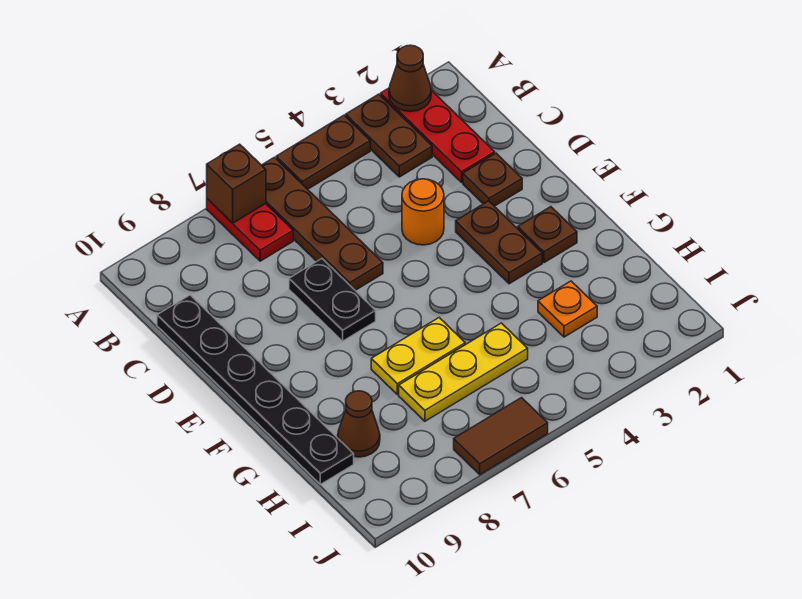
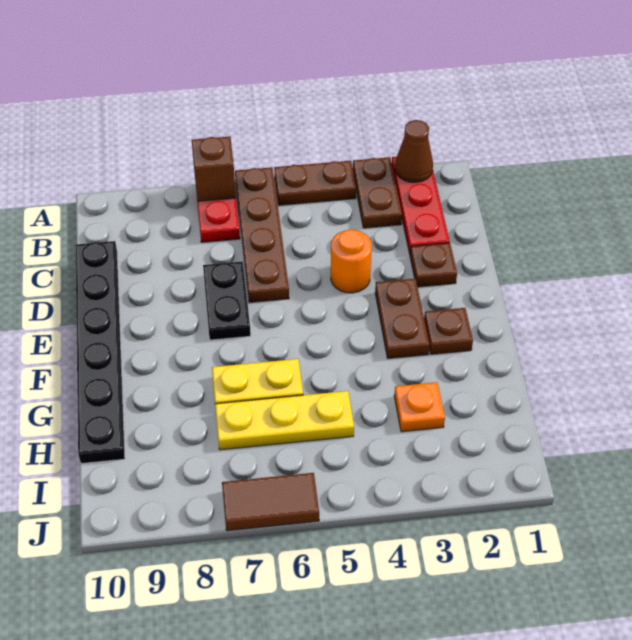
brown cone H9 level 1 -> none

